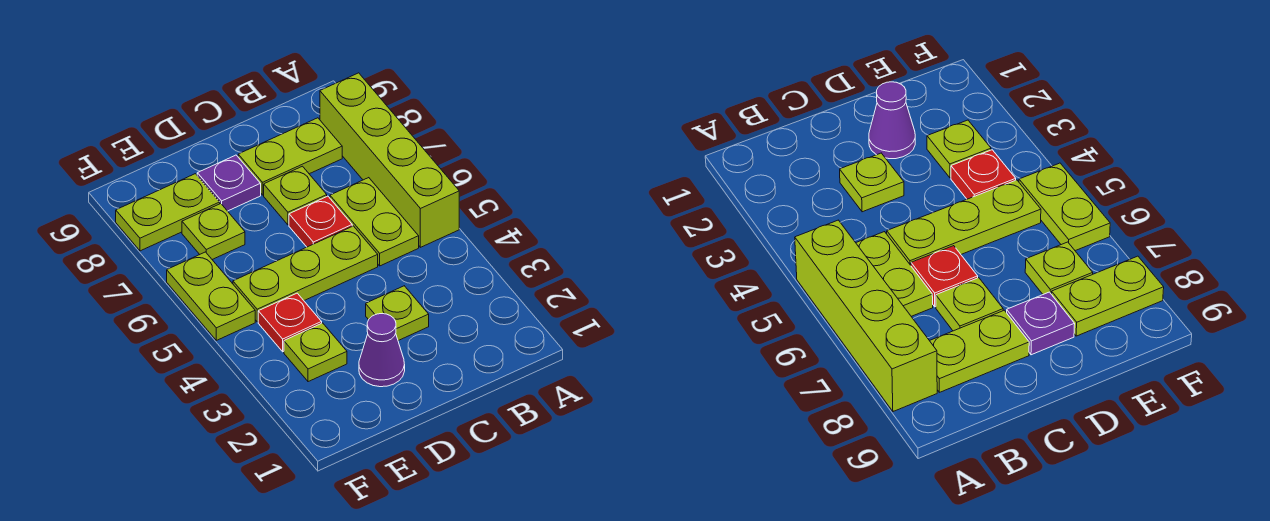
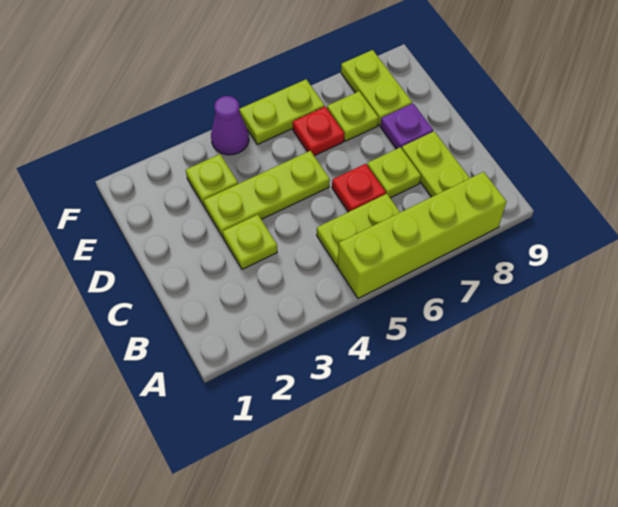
lime plate C5:E5 level 1 -> lime plate D3:D5 level 1
purple cone D2 level 1 -> purple cone F4 level 1
red plate E4 level 1 -> red plate E6 level 1

